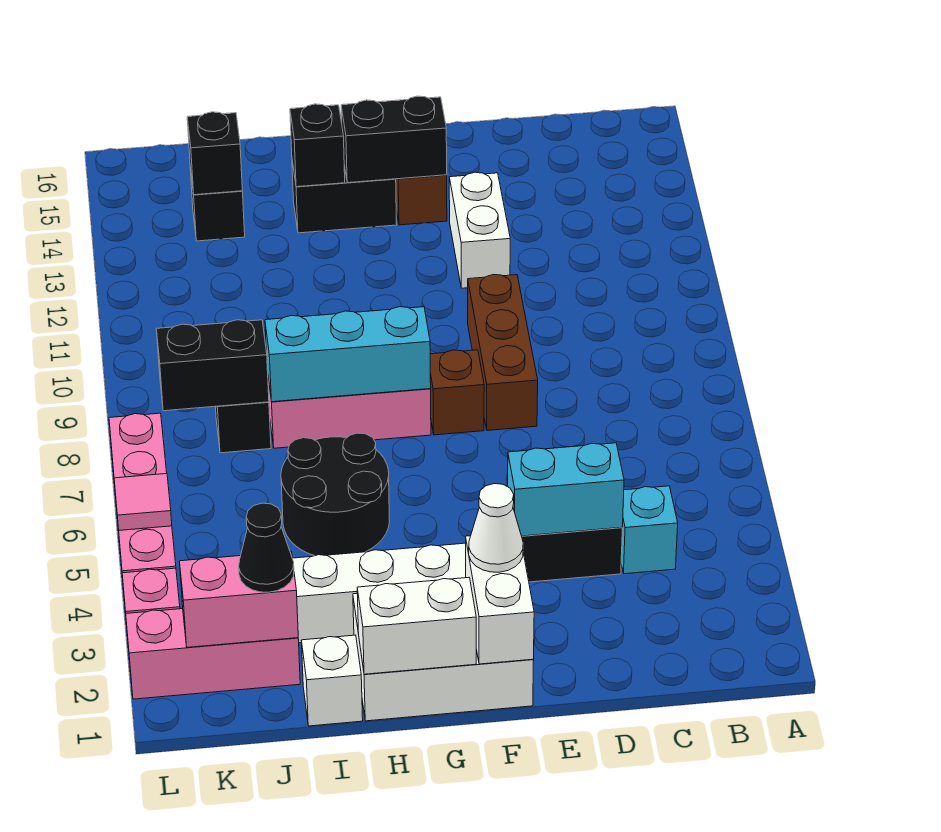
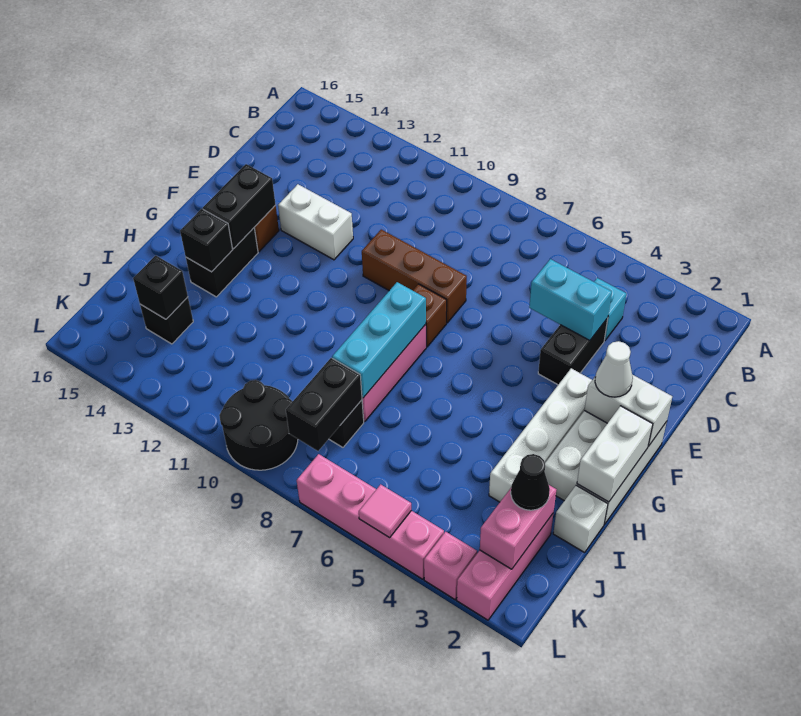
cyan brick D4:E4 level 2 -> cyan brick D4:D5 level 2
black round brick H5:I6 level 1 -> black round brick K9:L10 level 1

